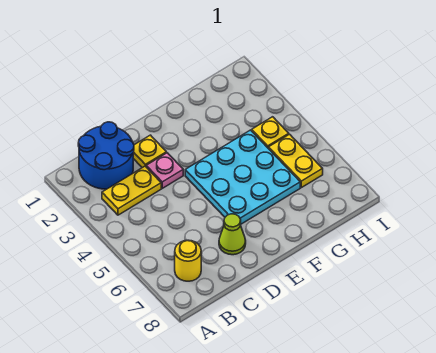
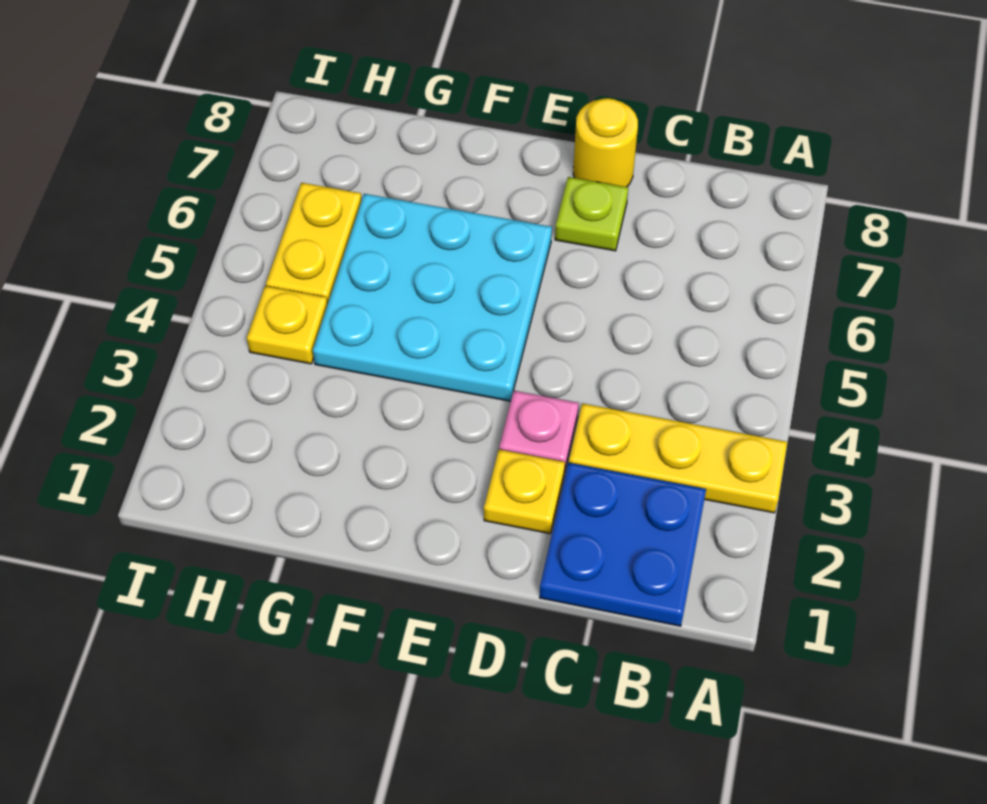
blue round brick B1:C2 level 1 -> blue plate B1:C2 level 1
yellow plate B3:C3 level 1 -> yellow plate A3:C3 level 1
yellow round brick B7 level 1 -> yellow round brick D8 level 1
lime cone D7 level 1 -> lime plate D7 level 1

